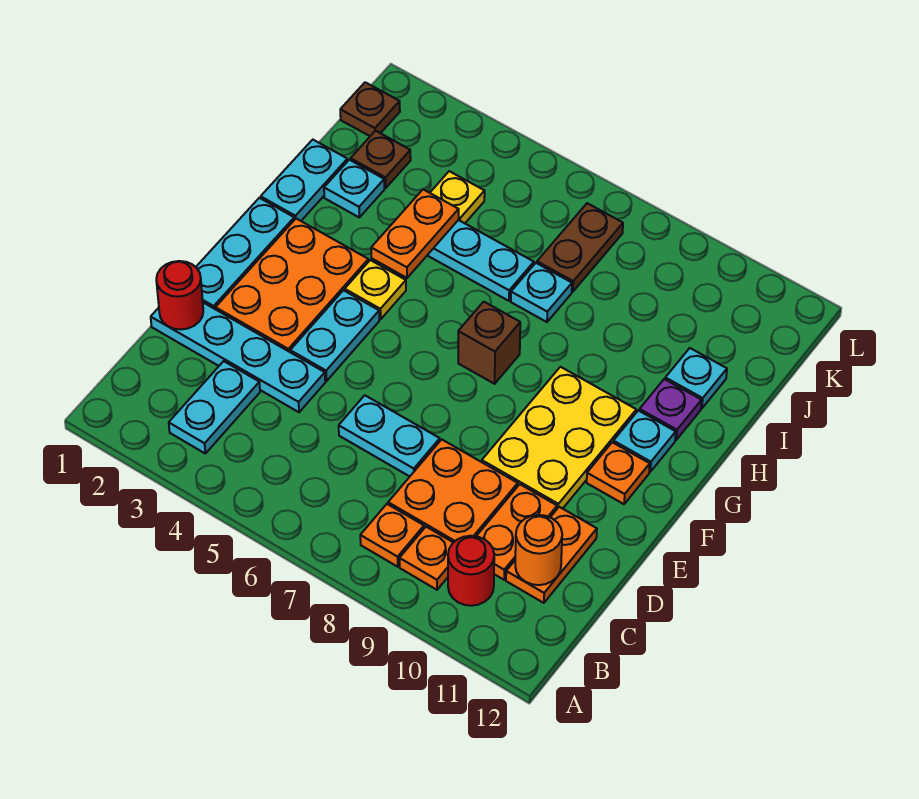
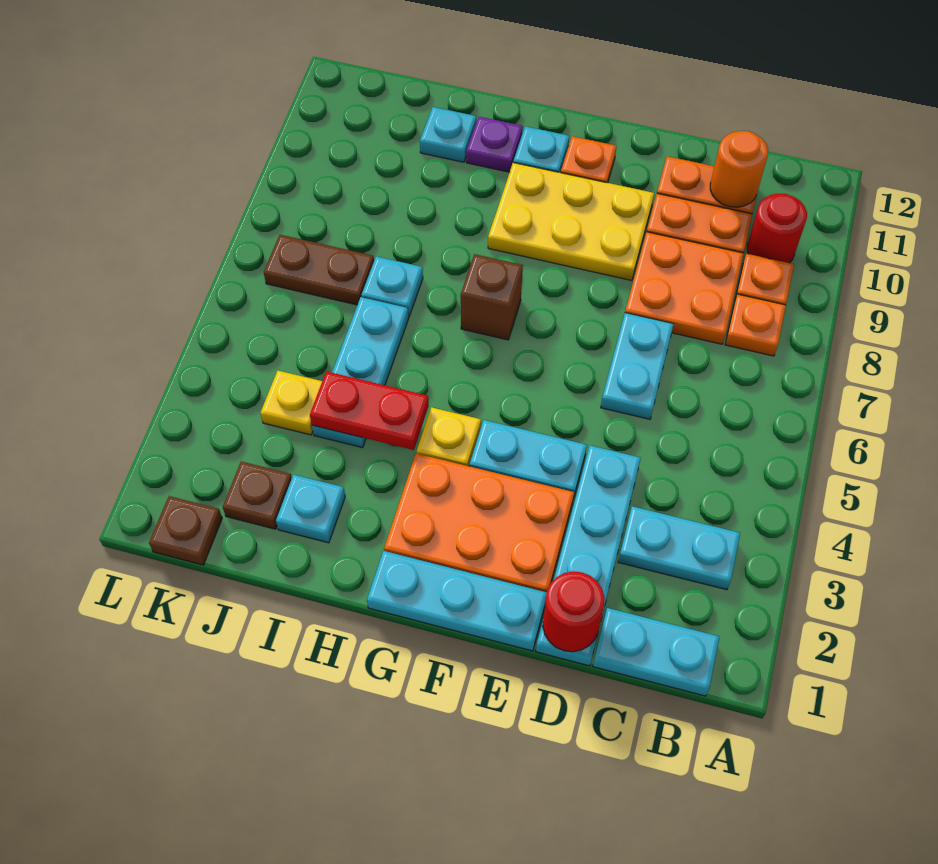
cyan plate H1:I1 level 1 -> cyan plate B1:C1 level 1
orange plate H4:I4 level 2 -> red plate H4:I4 level 2

